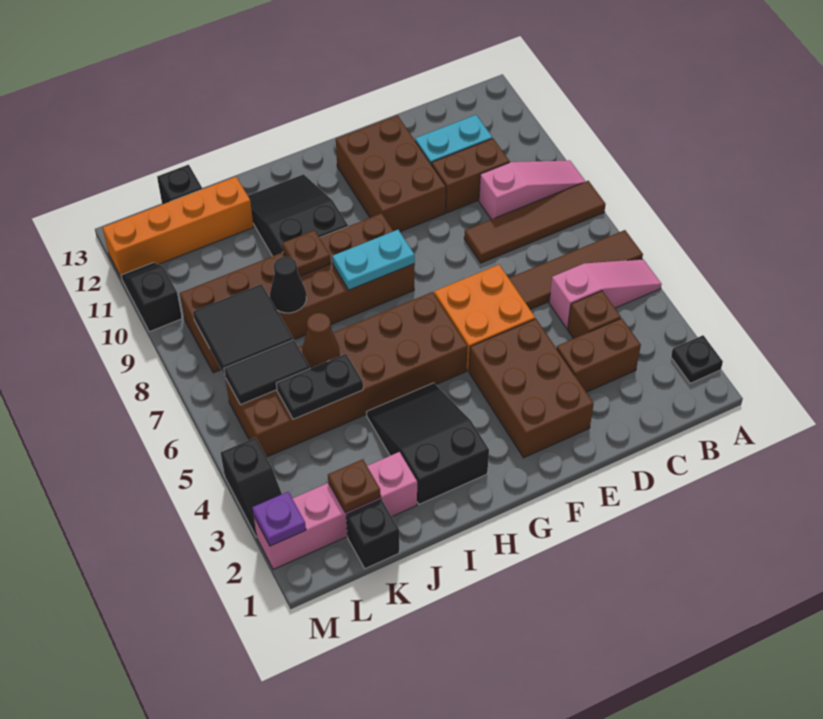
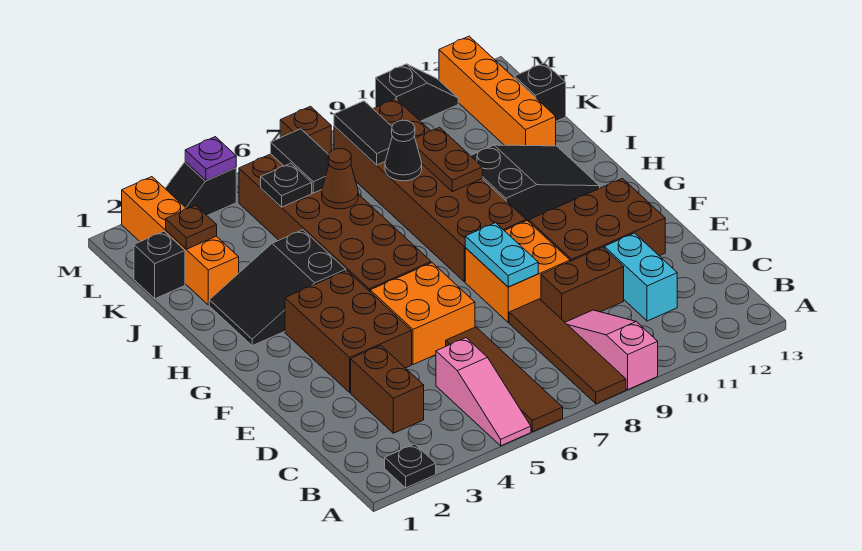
pink slope A9:C9 level 1 top C -> pink slope A9:C9 level 1 top A
brown brick C4 level 1 -> brown brick M7 level 1
brown brick C10:D10 level 1 -> brown brick D9:D10 level 1
brown brick E2:F4 level 1 -> brown brick E3:G4 level 1
none -> orange brick E8:F9 level 1
cyan plate G8:H8 level 2 -> cyan plate E8:F8 level 2
black slope H2:I4 level 1 top 2 -> black slope H2:I4 level 1 top 4
brown plate I9 level 2 -> brown plate I9:J9 level 2
pink brick J2:M2 level 1 -> orange brick J2:M2 level 1
black plate J5:K5 level 2 -> black plate K5 level 2
black tile K7:L8 level 2 -> black tile K8:L8 level 2
purple plate M2 level 2 -> purple plate M4 level 2

